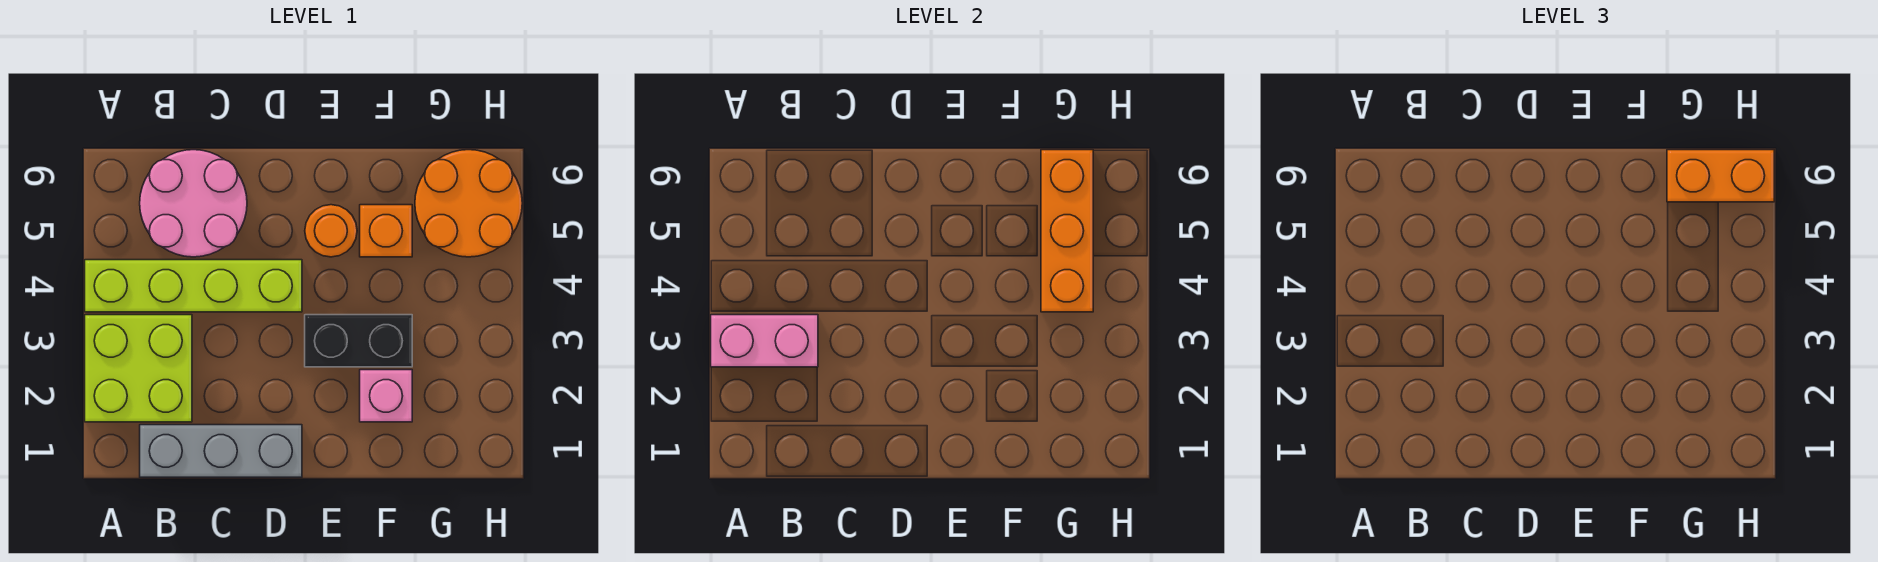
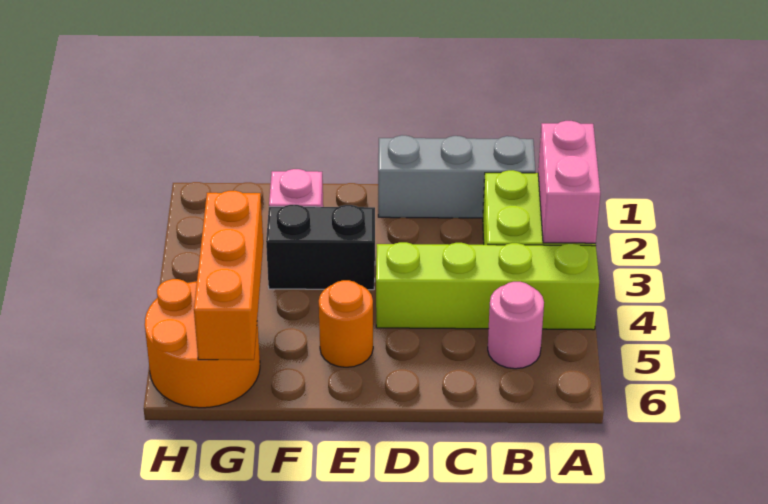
pink brick A3:B3 level 2 -> pink brick A2:A3 level 2
pink round brick B5:C6 level 1 -> pink round brick B5 level 1
orange brick F5 level 1 -> none
orange brick G6:H6 level 3 -> none

